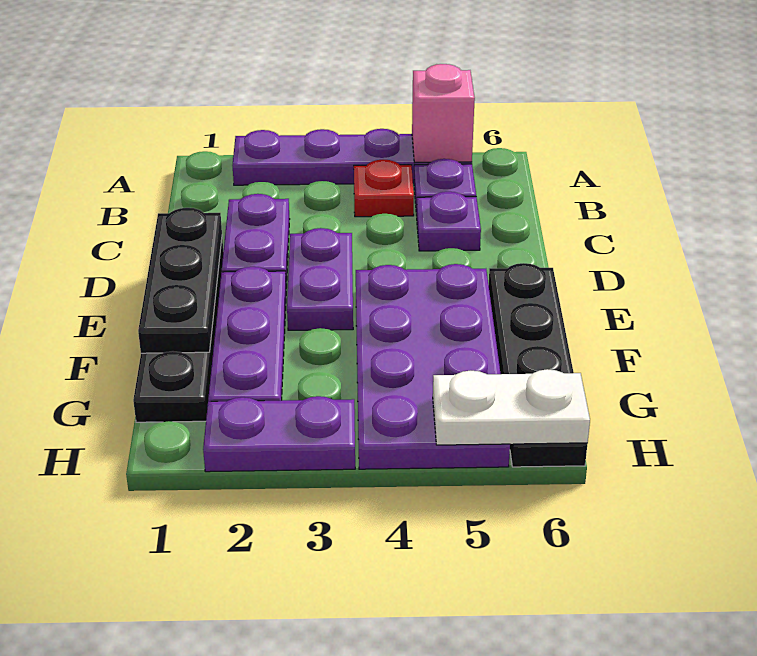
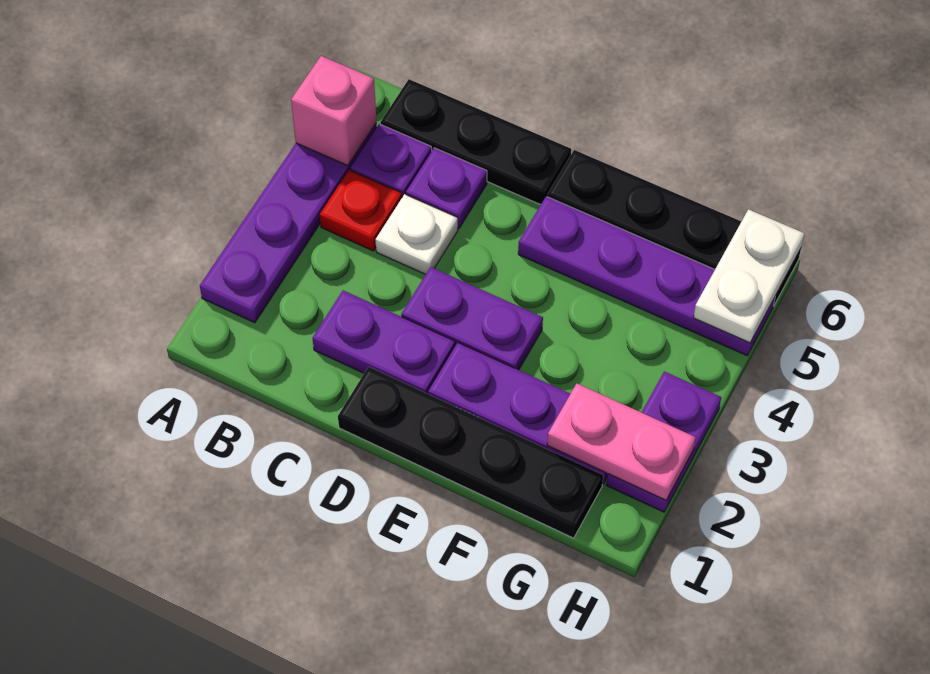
none -> white plate C4 level 1
black plate D1:F1 level 2 -> black plate B6:D6 level 1
purple plate E4:H5 level 1 -> purple plate E5:H5 level 1
none -> pink plate G2:H2 level 2

